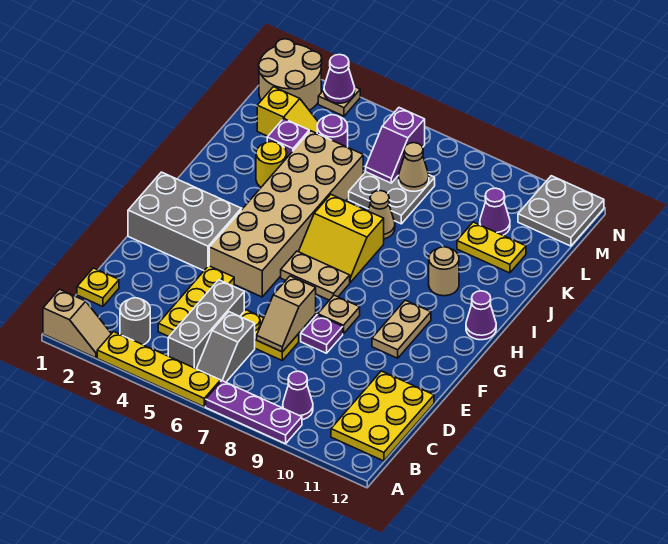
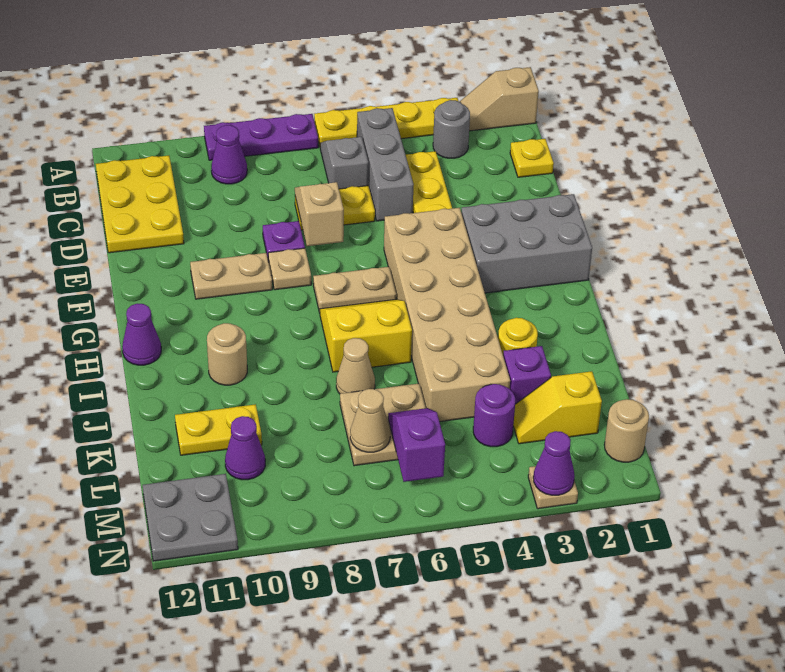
tan plate F10:G10 level 1 -> tan plate F9:F10 level 1
grey plate K6:L7 level 1 -> tan plate K6:L7 level 1
tan round brick M1:N2 level 1 -> tan round brick M1 level 1

